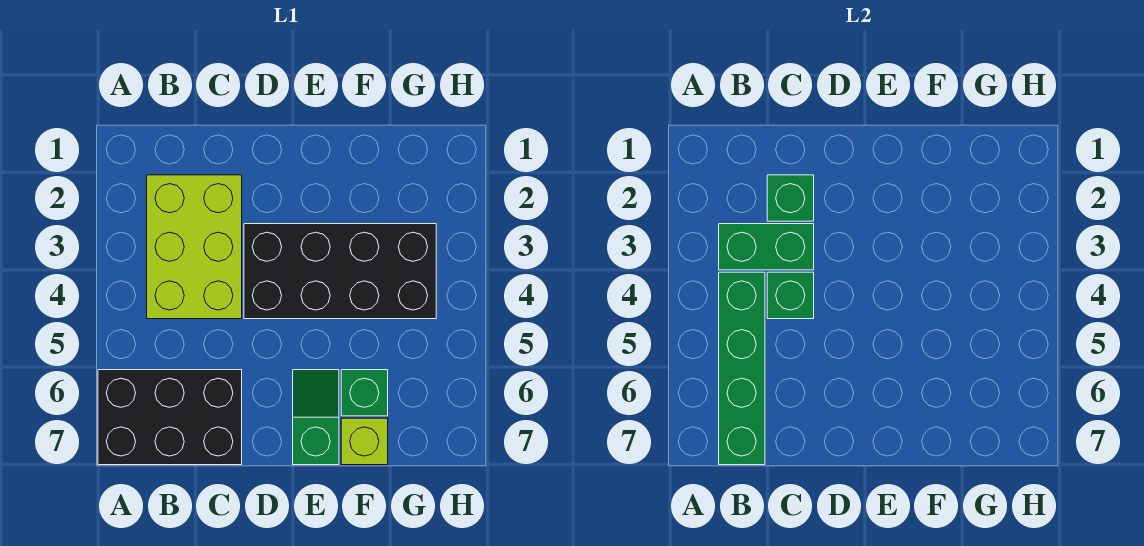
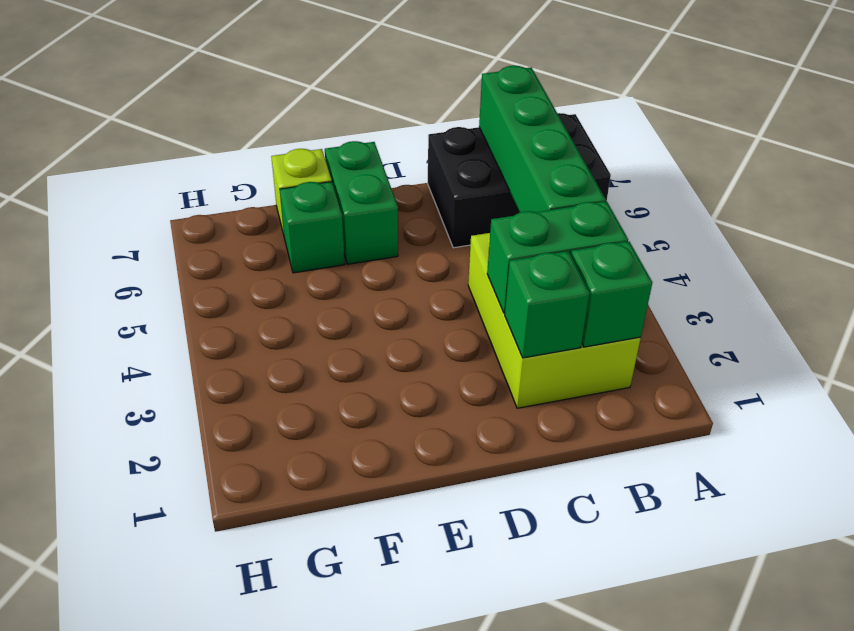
green brick C4 level 2 -> green brick B2 level 2
black brick D3:G4 level 1 -> none
green slope E6:E7 level 1 top 7 -> green brick E6:E7 level 1

